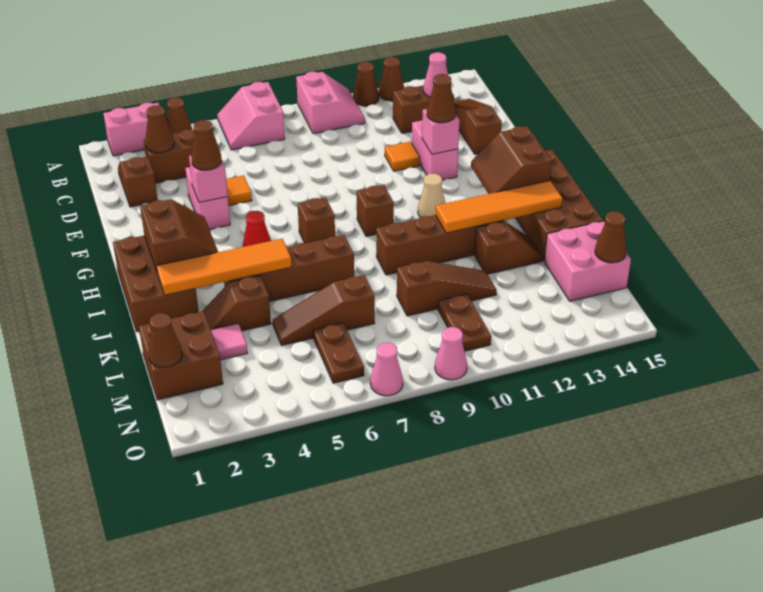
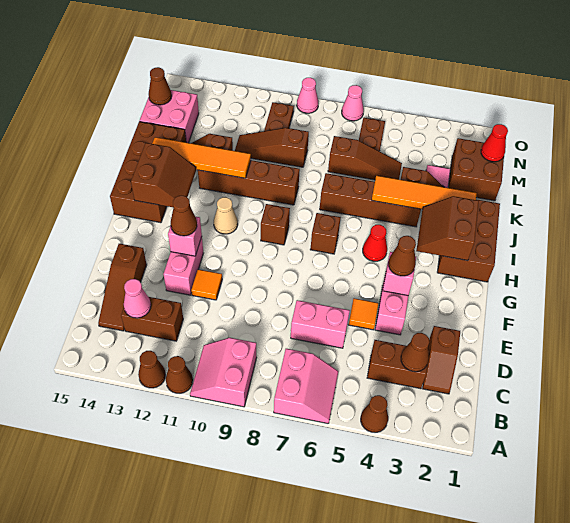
pink brick A2:A3 level 1 -> pink brick D6:D7 level 1
brown cone M1 level 2 -> red cone M1 level 2

